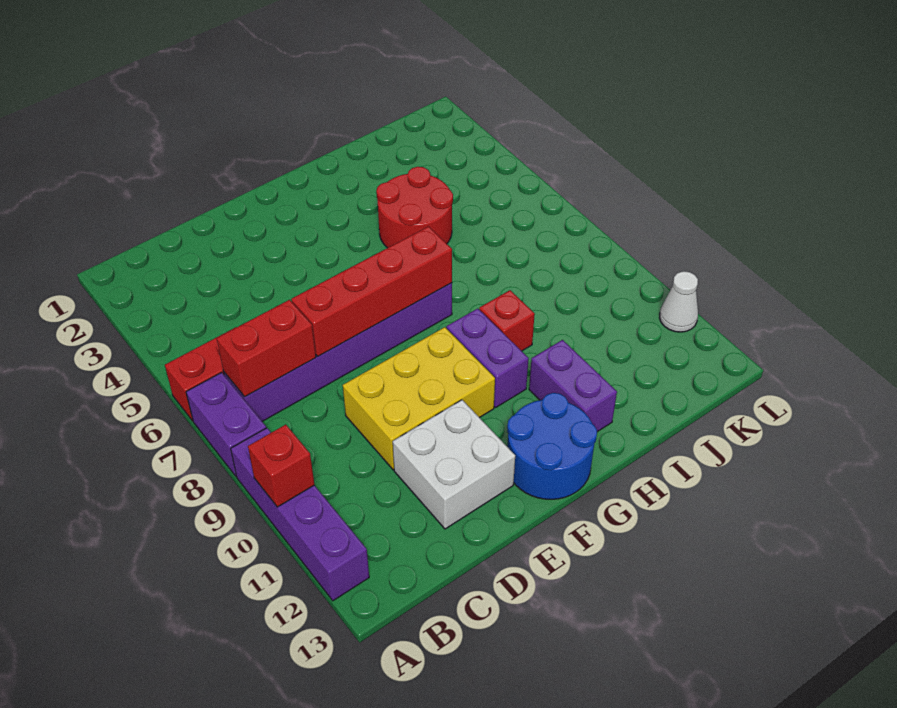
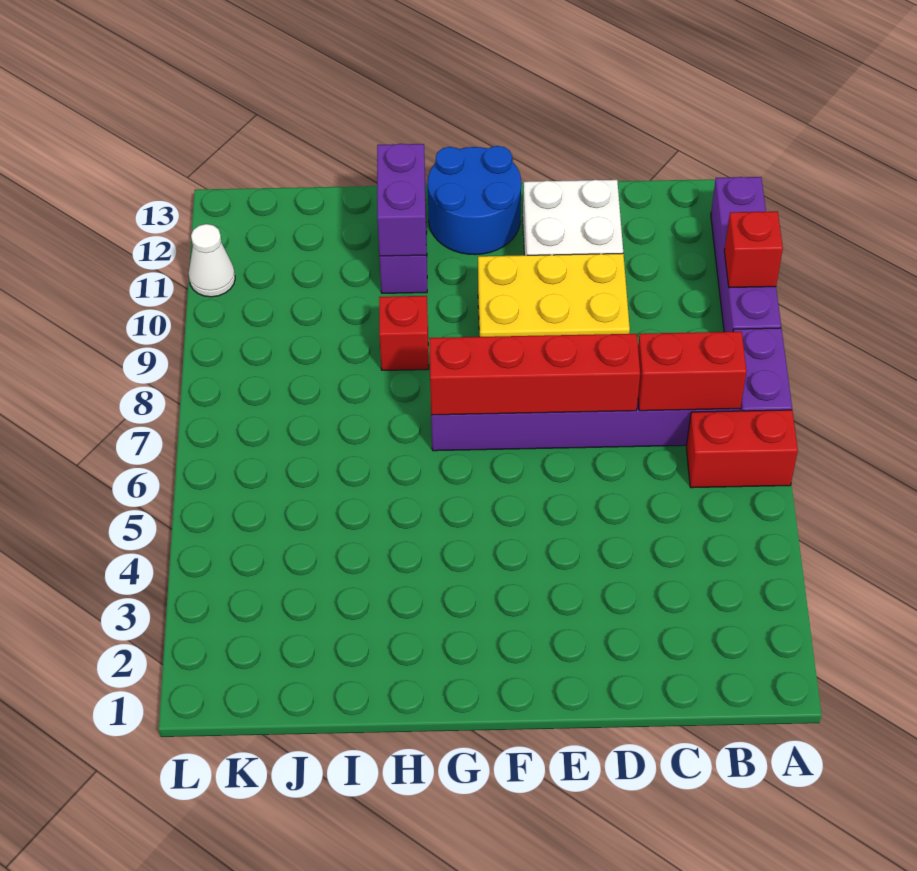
purple brick G9:G10 level 1 -> purple brick H11:H12 level 2
red round brick H4:I5 level 1 -> none

